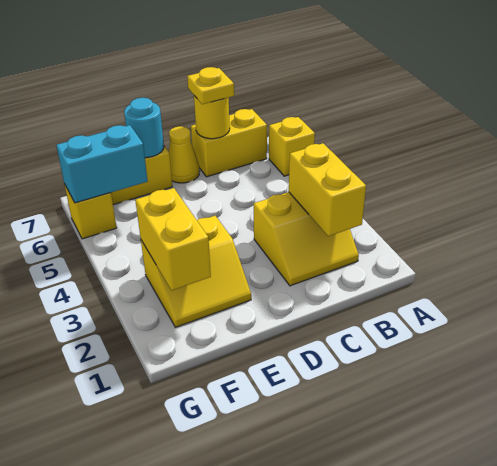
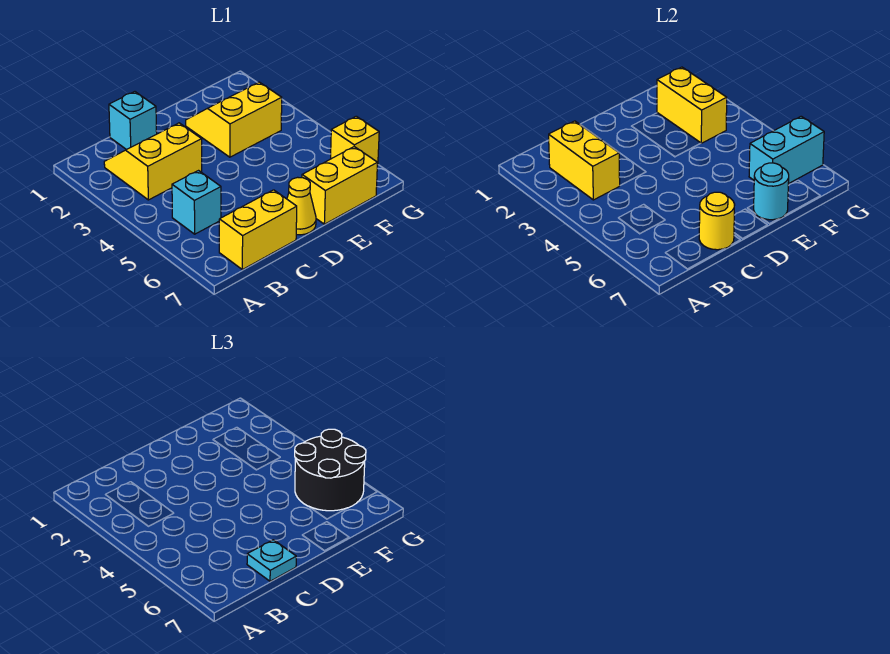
yellow brick A6 level 1 -> none
none -> cyan brick B5 level 1
none -> cyan brick C1 level 1
yellow plate C7 level 3 -> cyan plate C7 level 3
none -> black round brick F5:G6 level 3

